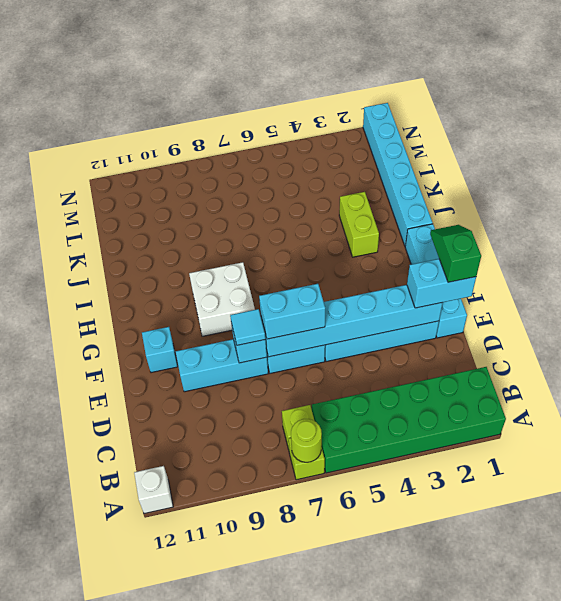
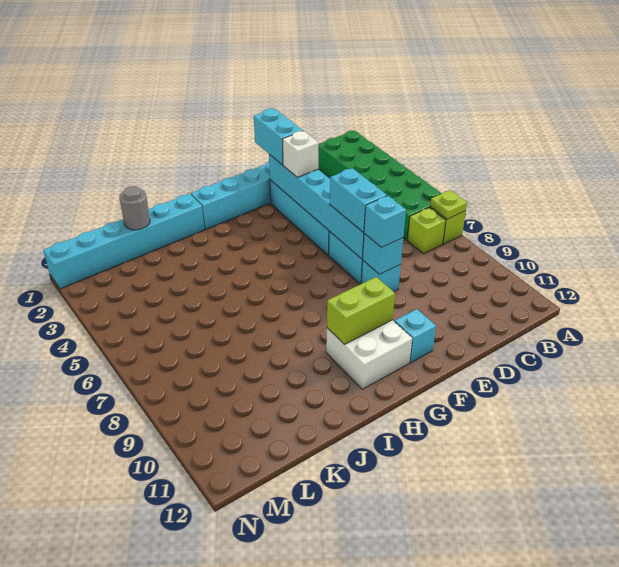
lime round brick A7 level 2 -> lime plate A7 level 2
white brick A12 level 1 -> white brick E3 level 3
green slope E1:F1 level 4 top E -> none
cyan brick E8:E10 level 1 -> cyan brick E8 level 1
cyan tile E8 level 3 -> cyan brick E8 level 3
white brick G8:H9 level 1 -> white brick G10:H11 level 1
lime brick I3:J3 level 1 -> lime brick G10:H10 level 2
none -> grey round brick K1 level 2

